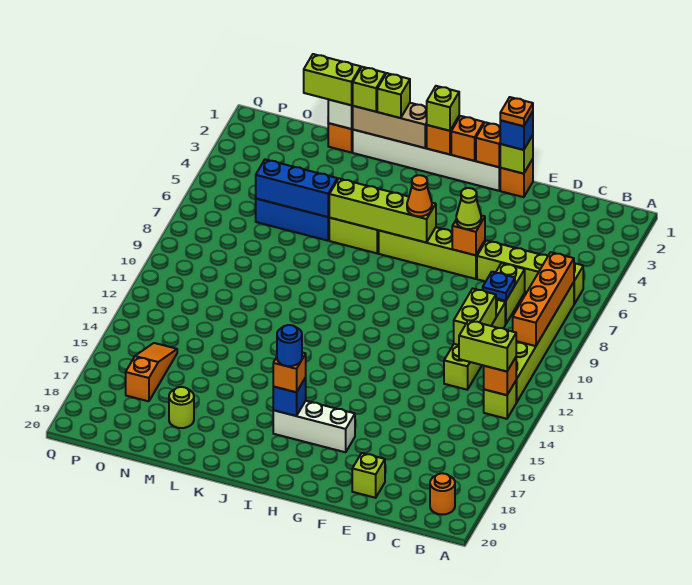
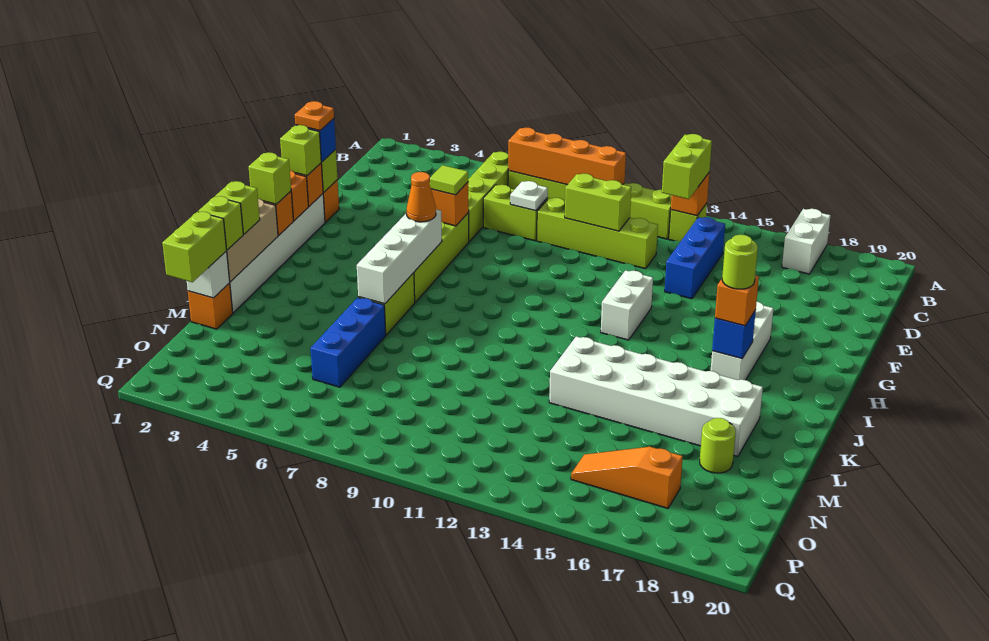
none -> white brick A17:B17 level 1
orange round brick B19 level 1 -> none
blue plate D8 level 2 -> white plate D8 level 2
lime brick E19 level 1 -> lime brick G1 level 3
lime cone F6 level 3 -> lime tile F6 level 3
none -> white brick G13:H13 level 1
lime brick H6:K6 level 2 -> white brick H6:K6 level 2
blue round brick I17 level 4 -> lime round brick I17 level 4
none -> white brick K13:L18 level 1
blue brick L6:N6 level 2 -> blue brick C14:E14 level 1

